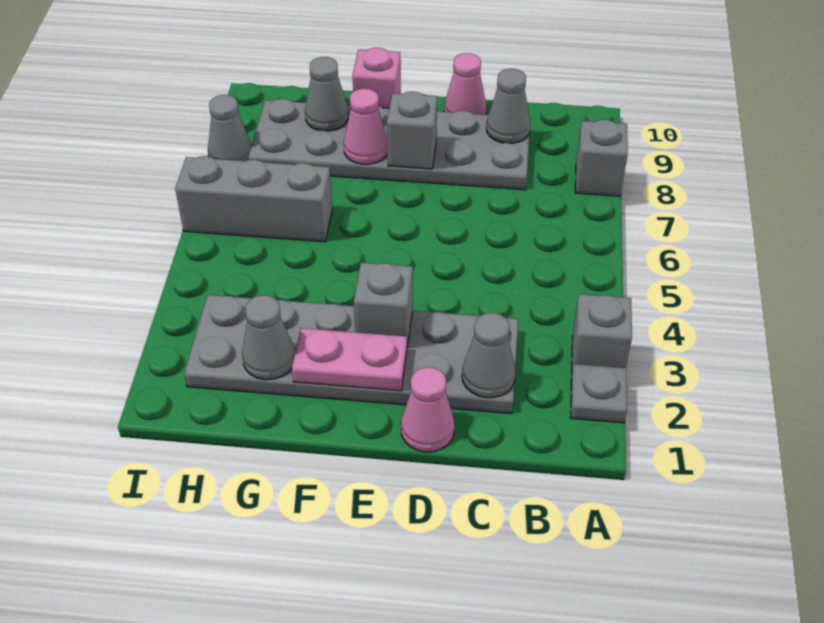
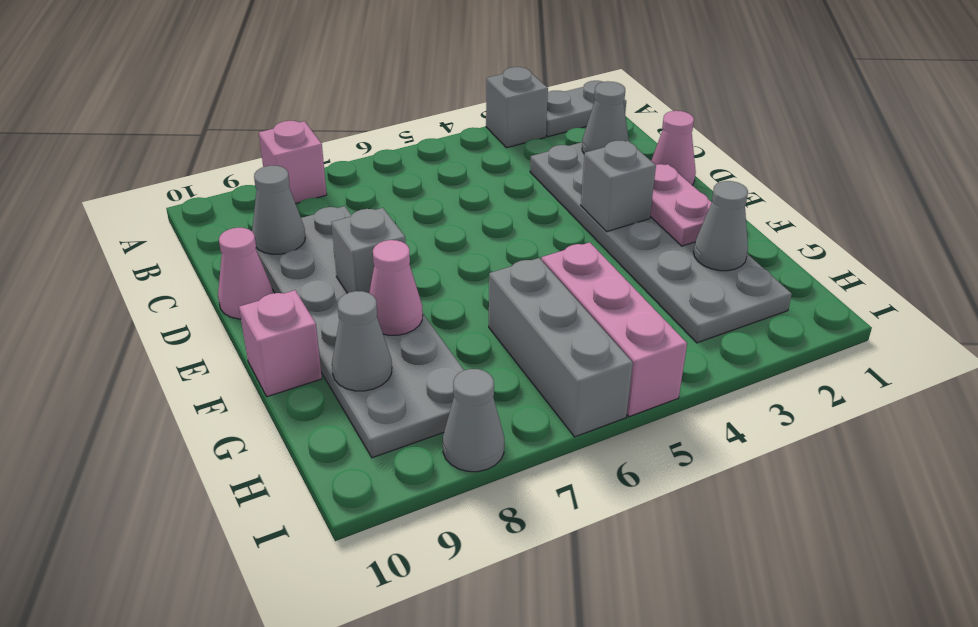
grey plate A2 level 1 -> grey plate A1:A2 level 1
grey brick A8 level 1 -> pink brick A8 level 1
none -> pink brick G5:I5 level 1

